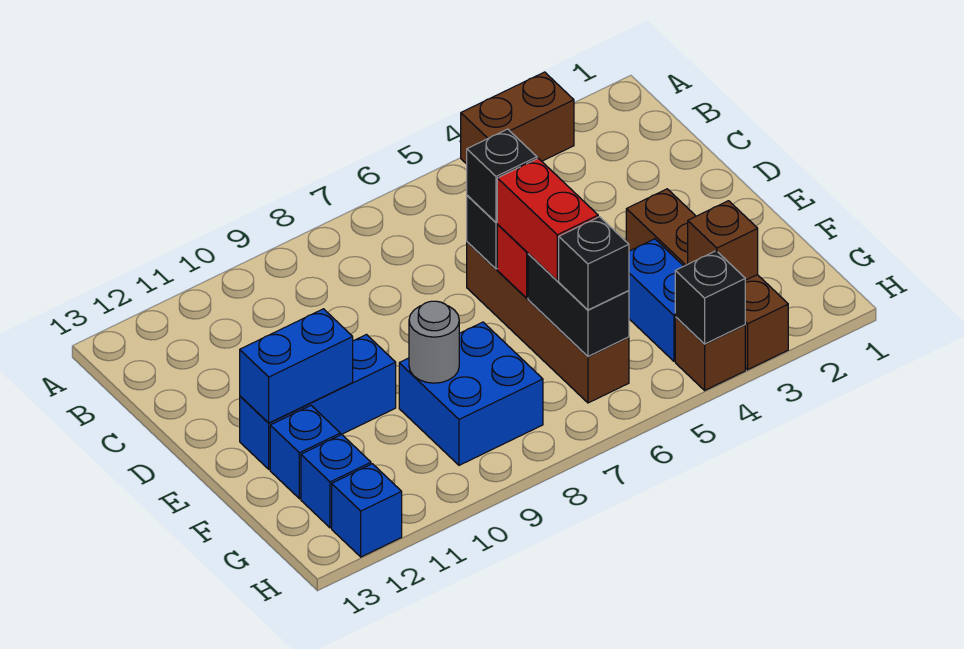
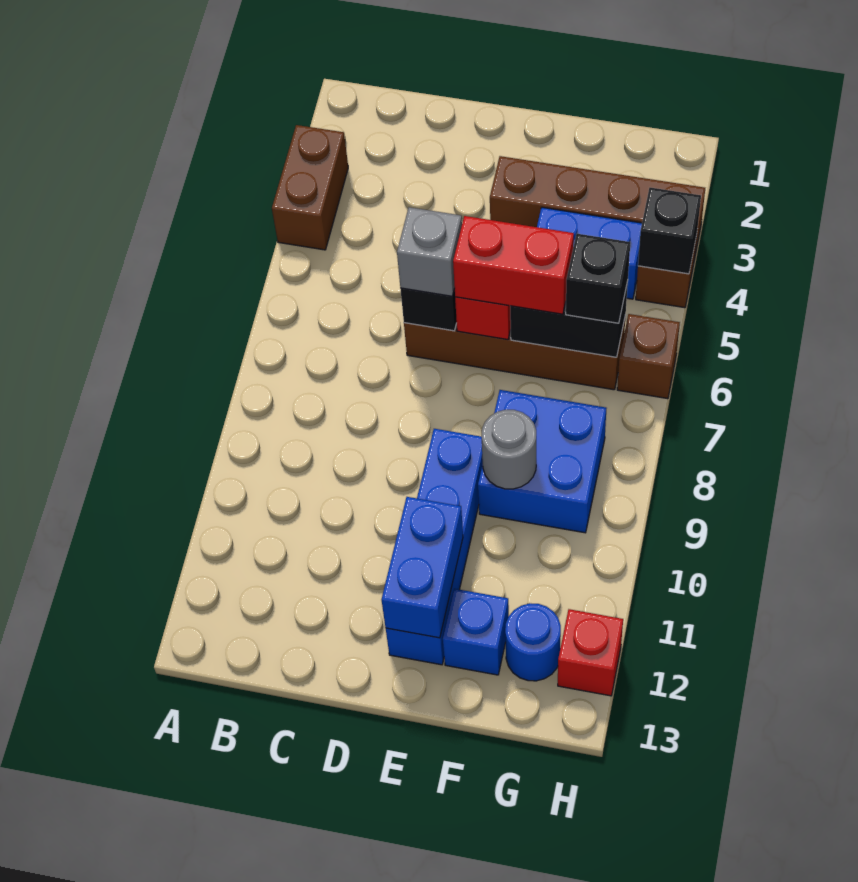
black brick D6 level 3 -> grey brick D6 level 3
blue brick E10:E12 level 1 -> blue brick E9:E12 level 1
brown brick G3 level 2 -> brown brick H6 level 1
blue brick G12 level 1 -> blue round brick G12 level 1
blue brick H12 level 1 -> red brick H12 level 1

